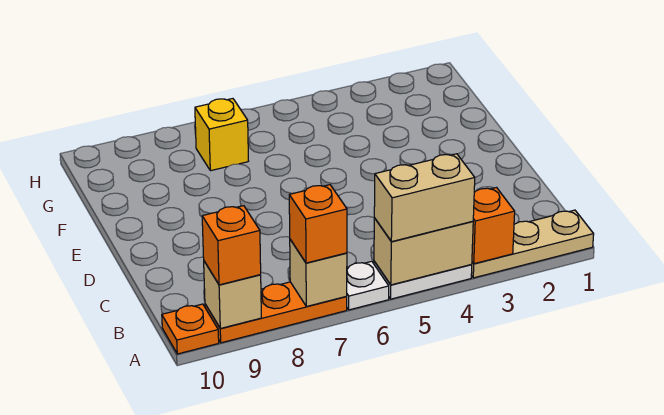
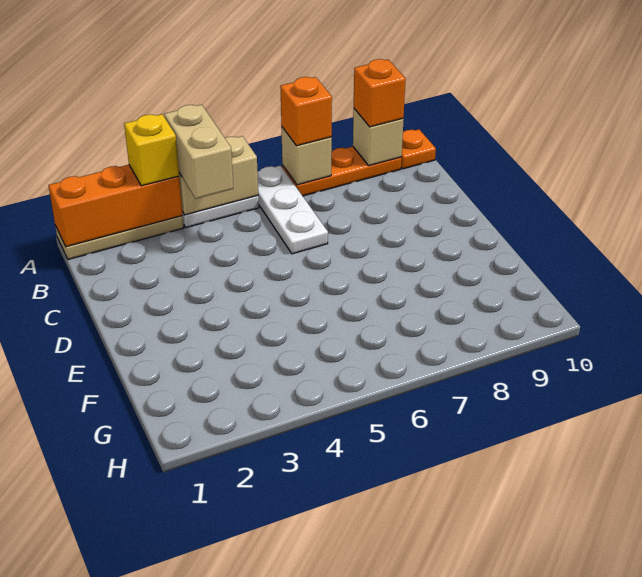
orange brick A3 level 2 -> orange brick A1:A3 level 2
tan brick A4:A5 level 3 -> tan brick A4:B4 level 3
white plate A6 level 1 -> white plate A6:C6 level 1
yellow brick G7 level 1 -> yellow brick A3 level 3

